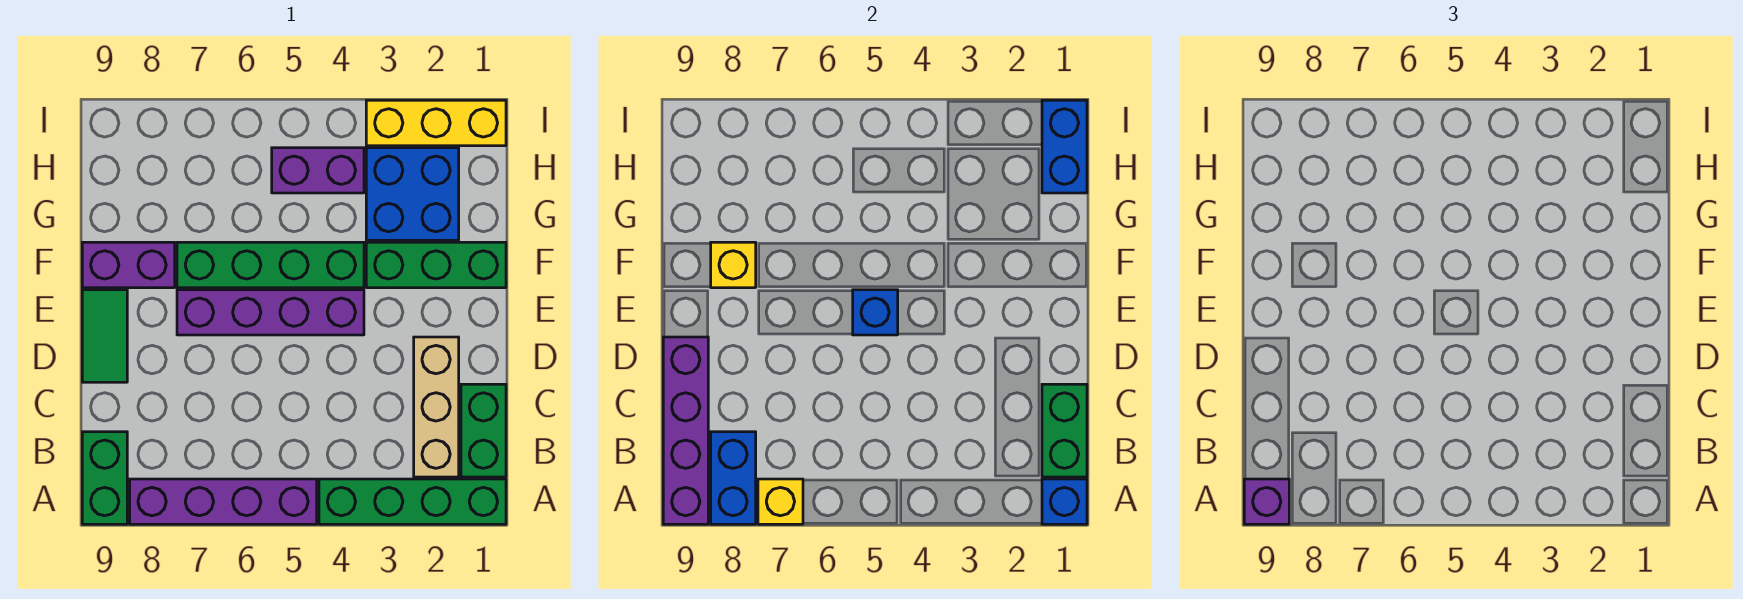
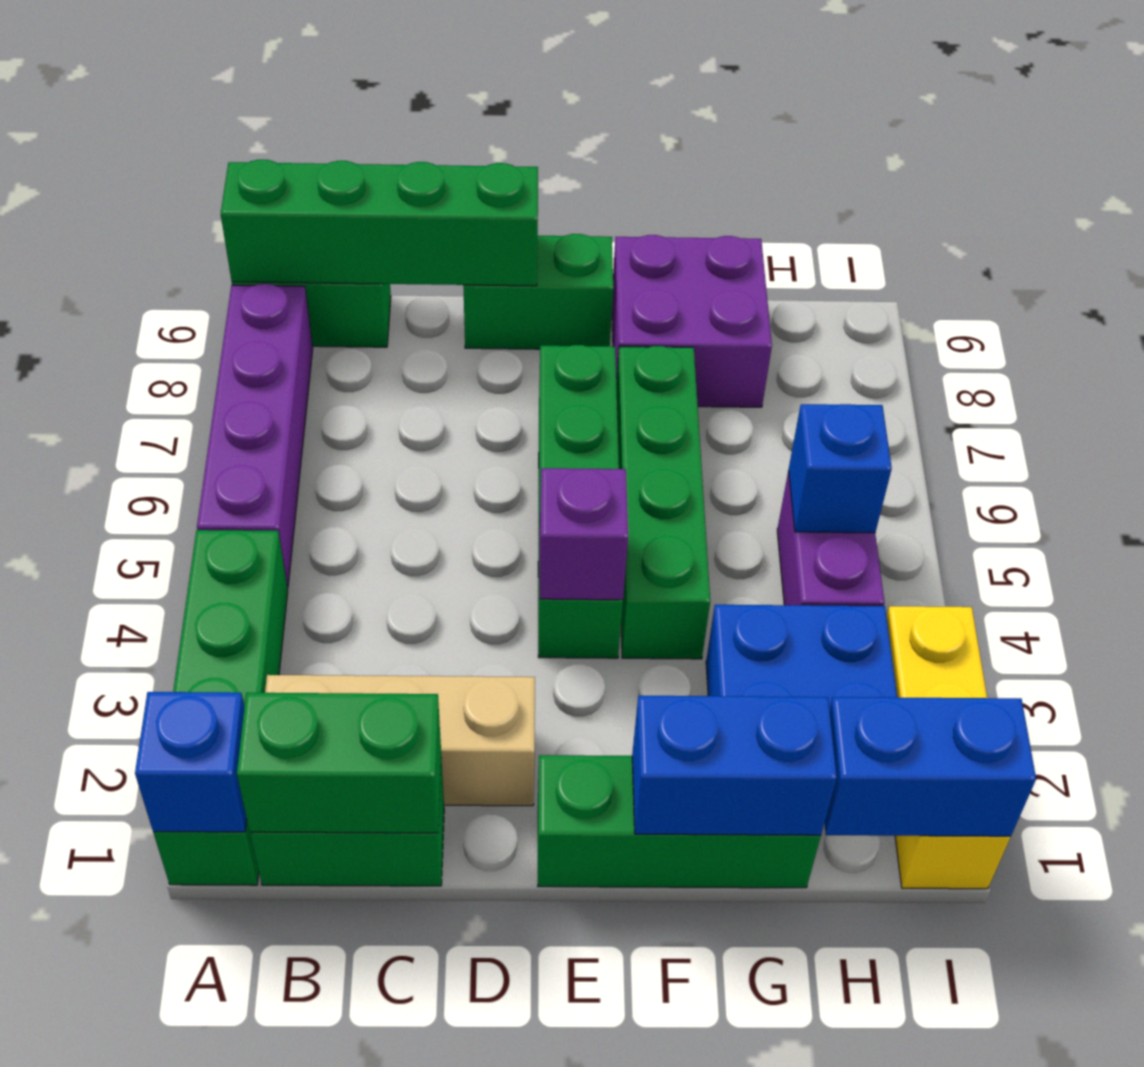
yellow brick A7 level 2 -> none
blue brick A8:B8 level 2 -> blue brick F1:G1 level 2
purple brick A9:D9 level 2 -> green brick A9:D9 level 2
purple brick A9 level 3 -> purple brick E4 level 2
green tile D9:E9 level 1 -> green brick D9:E9 level 1
purple brick E4:E7 level 1 -> green brick E4:E7 level 1
blue brick E5 level 2 -> blue brick H5 level 2
green brick F1:F3 level 1 -> green brick E1:G1 level 1
purple brick F8:F9 level 1 -> purple brick F8:G9 level 1
yellow brick F8 level 2 -> none

